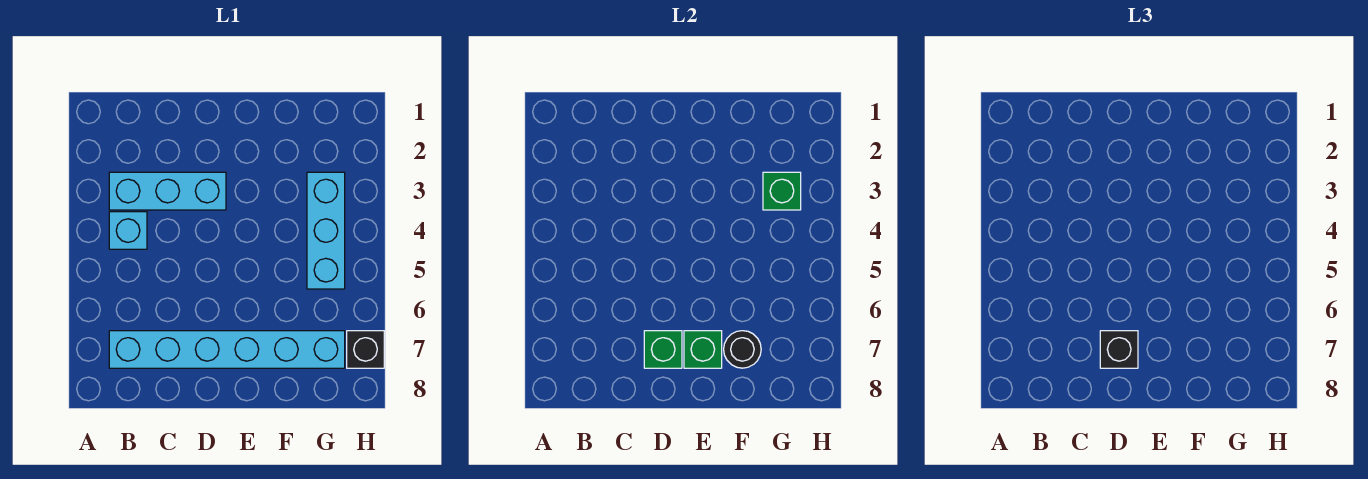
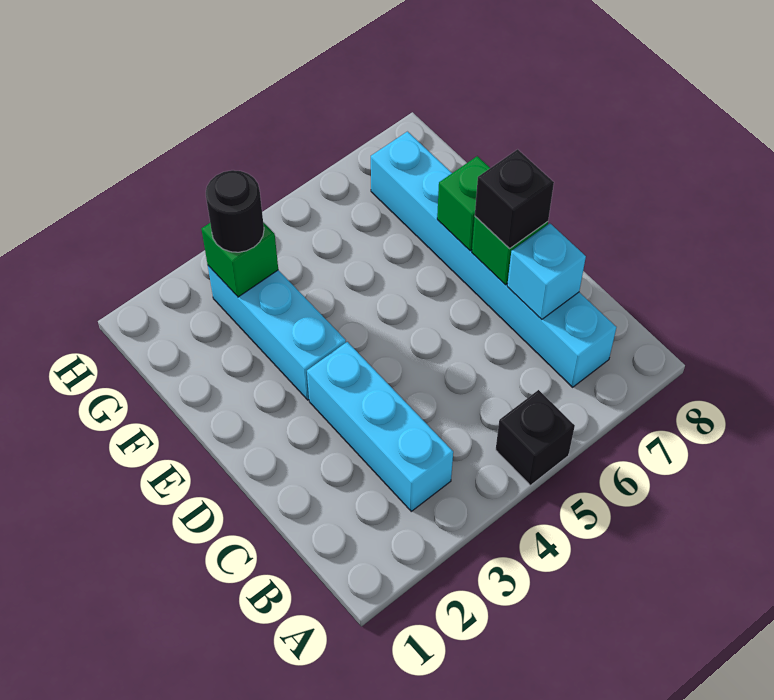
cyan brick B4 level 1 -> cyan brick C7 level 2
black round brick F7 level 2 -> black round brick G3 level 3
cyan brick G3:G5 level 1 -> cyan brick E3:G3 level 1
black brick H7 level 1 -> black brick A5 level 1

